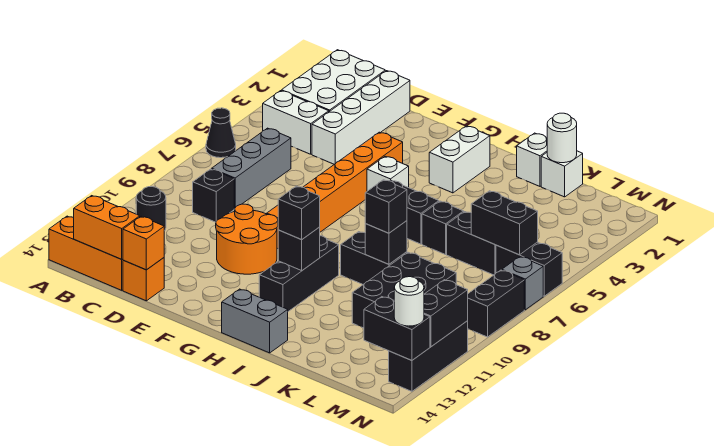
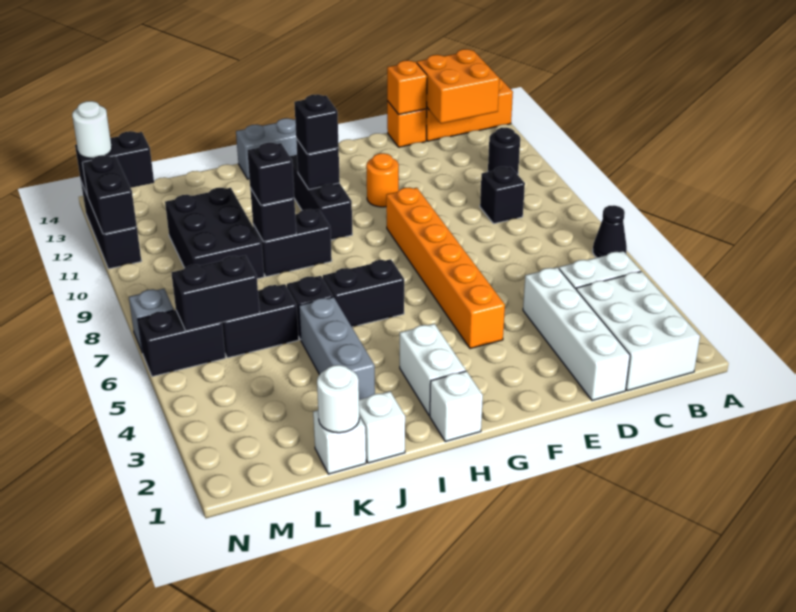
orange brick B14:C14 level 2 -> orange brick B13:C14 level 2
grey brick C6:C8 level 1 -> grey brick J3:J5 level 1
orange round brick E10:F11 level 1 -> orange round brick F11 level 1
white brick G5 level 1 -> white brick H1 level 1
black brick N8:N9 level 1 -> none

